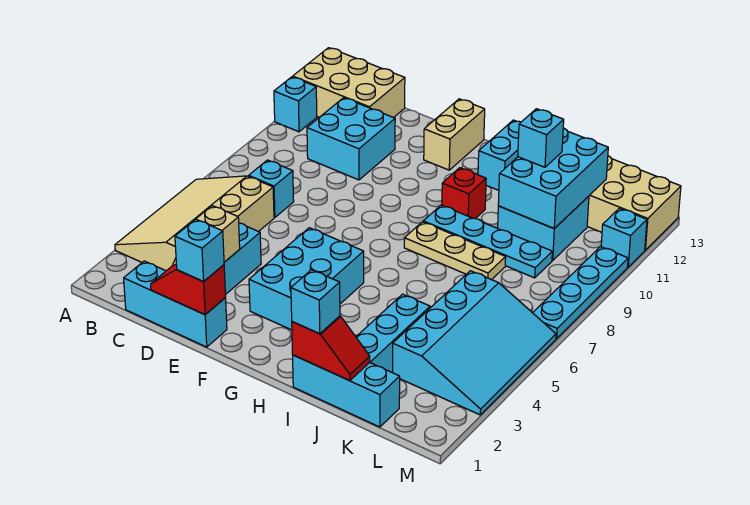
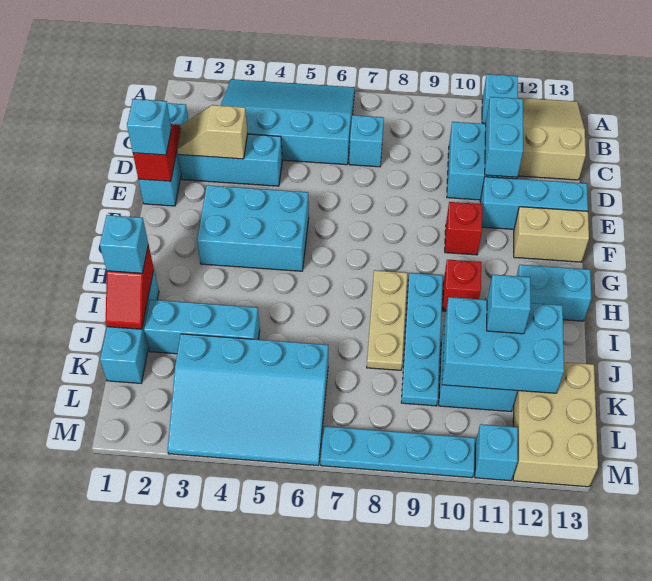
tan slope A3:C6 level 1 top C -> cyan slope A3:C6 level 1 top C
tan brick A12:C13 level 1 -> tan slope A12:C13 level 1 top C
none -> cyan brick C11:D11 level 2
none -> cyan brick E11:E13 level 1
none -> red brick F10 level 1

